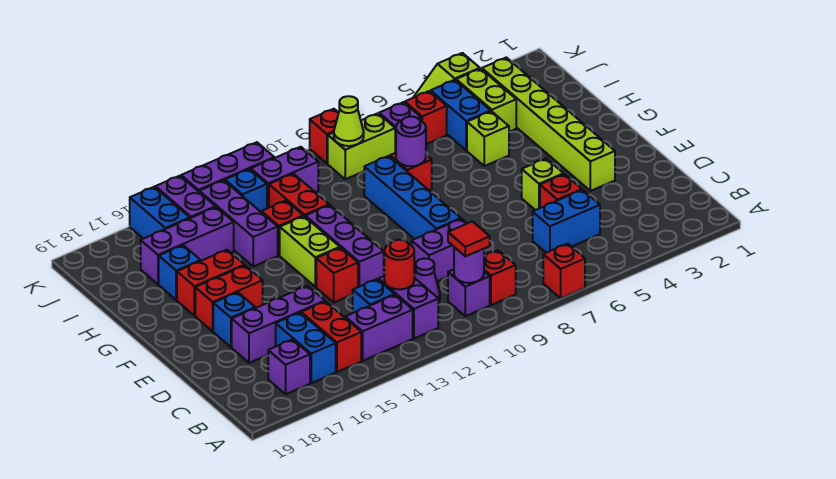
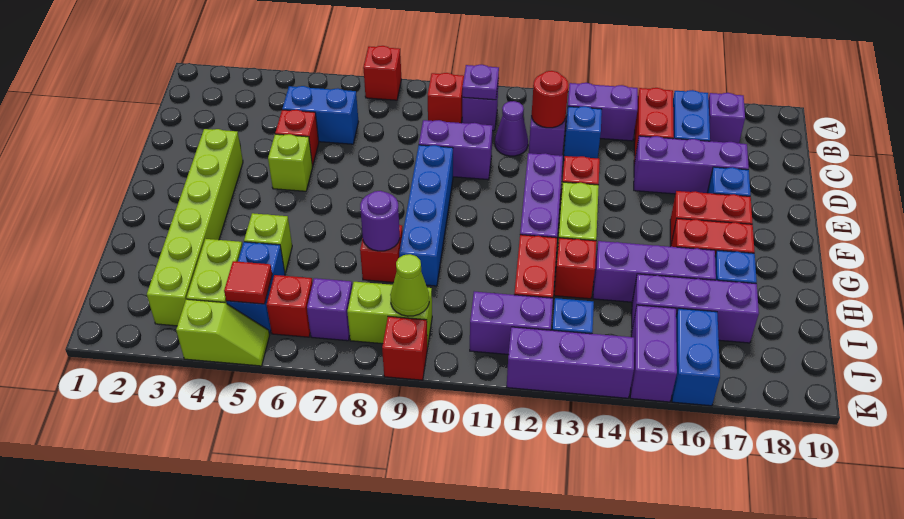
purple round brick B10 level 2 -> purple plate B10 level 2
red tile B10 level 3 -> red tile J5 level 2
purple brick H14:J14 level 1 -> purple brick H14:H16 level 1

